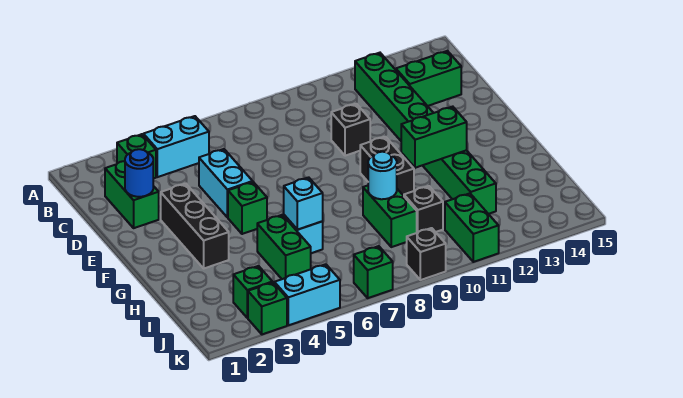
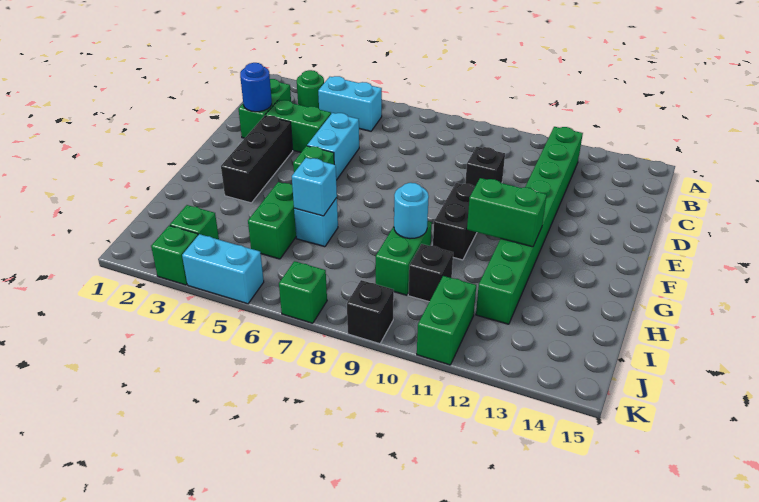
green brick B3 level 1 -> green round brick B3 level 1
green brick C13:C14 level 1 -> green brick D3:D4 level 1

